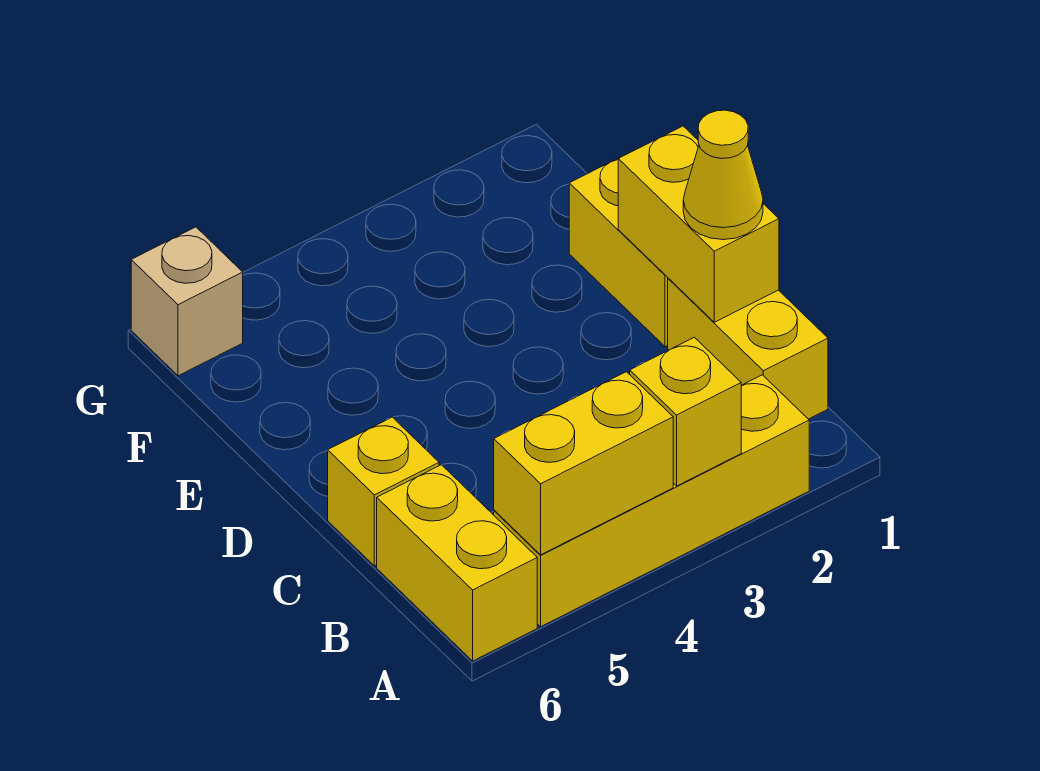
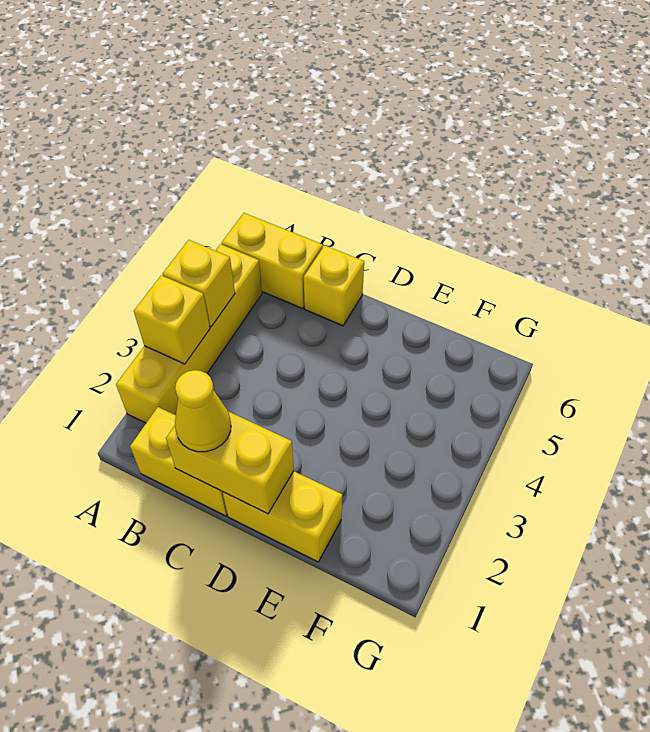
yellow brick A4:A5 level 2 -> yellow brick A4 level 2
tan brick G6 level 1 -> none

